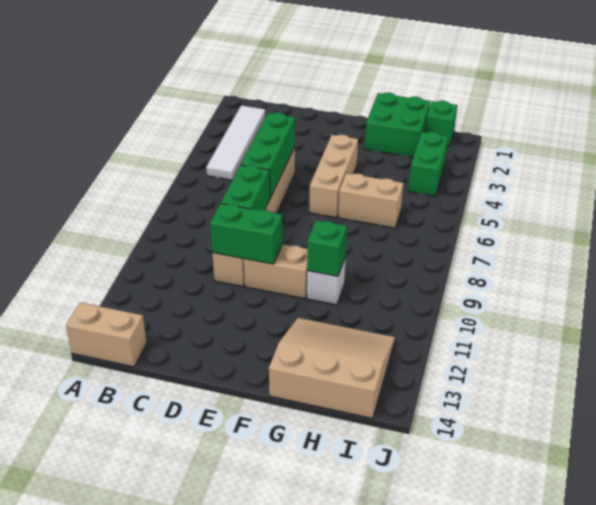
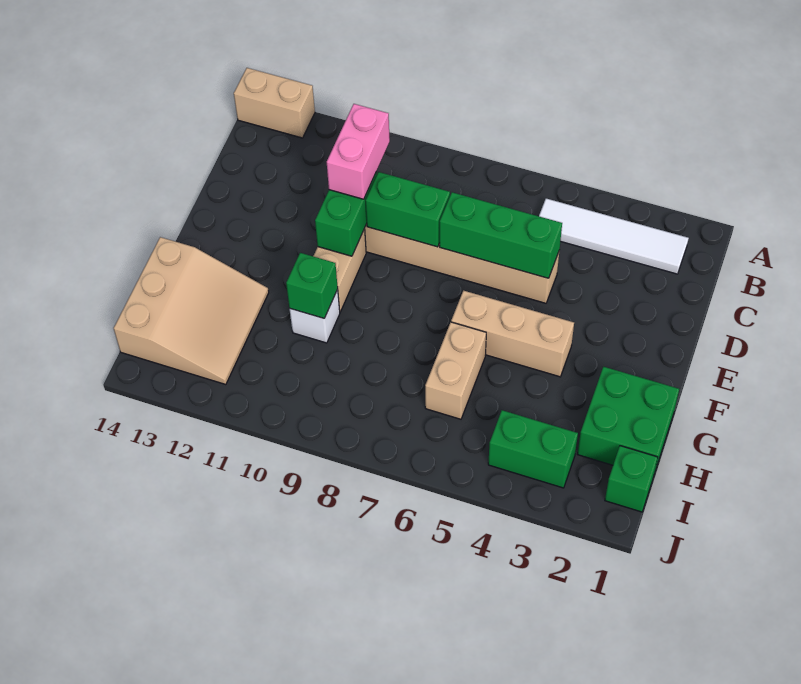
tan brick A14:B14 level 1 -> tan brick A13:A14 level 1
none -> pink brick C10:D10 level 3

